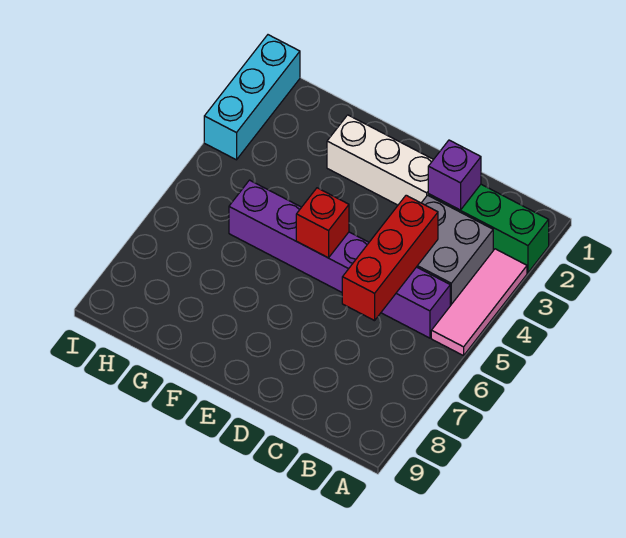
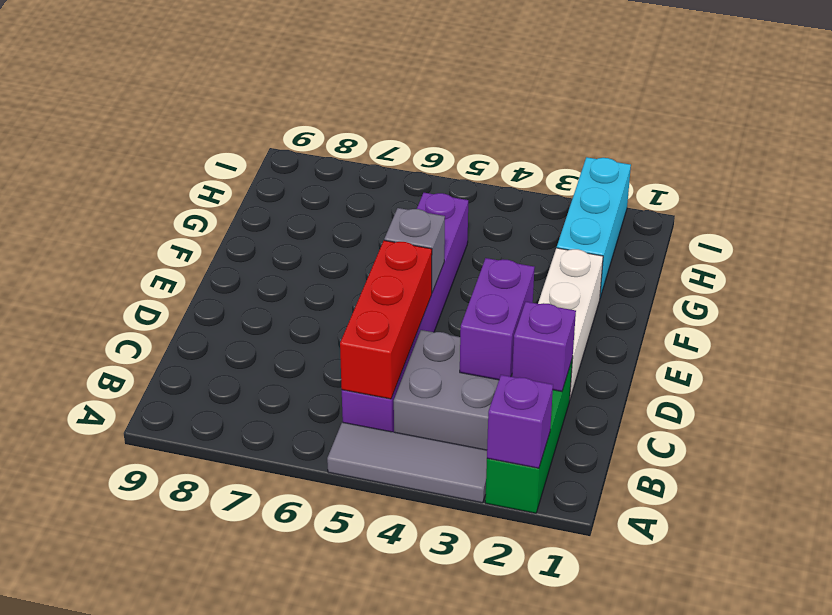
none -> purple brick A2 level 2
pink tile A3:A5 level 1 -> grey tile A3:A5 level 1
none -> purple brick C3:D3 level 2
red brick C4:C6 level 2 -> red brick B5:D5 level 2
red brick E5 level 2 -> grey brick E5 level 2
cyan brick I1:I3 level 1 -> cyan brick G2:I2 level 1

